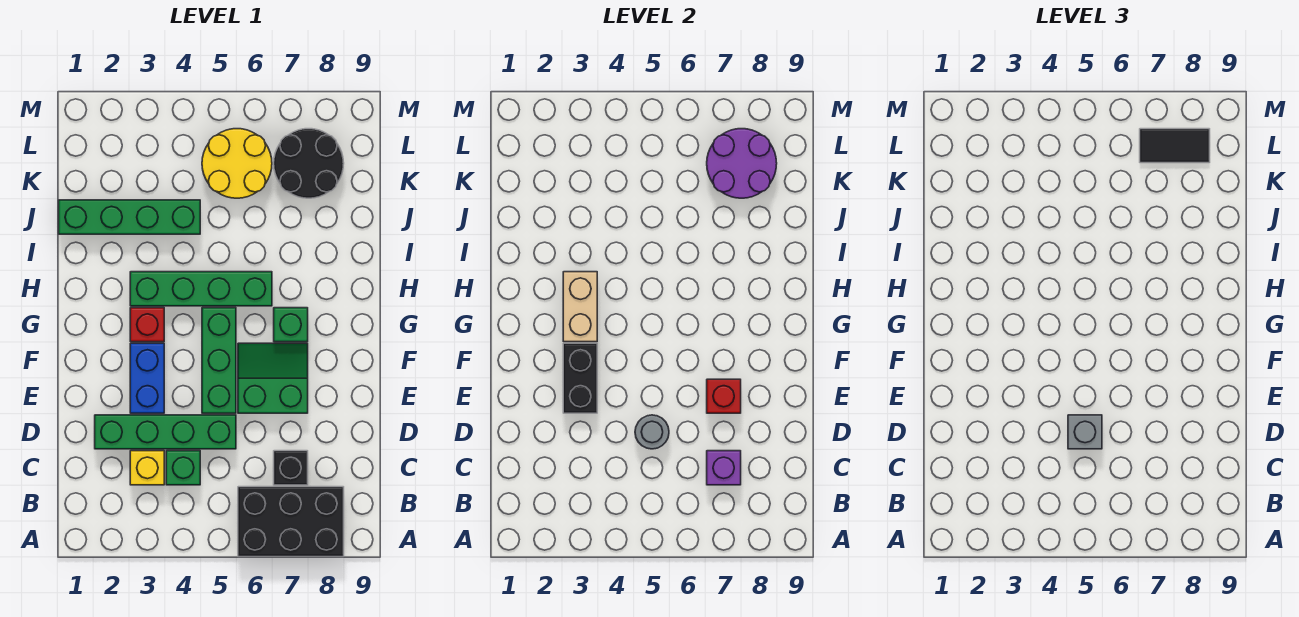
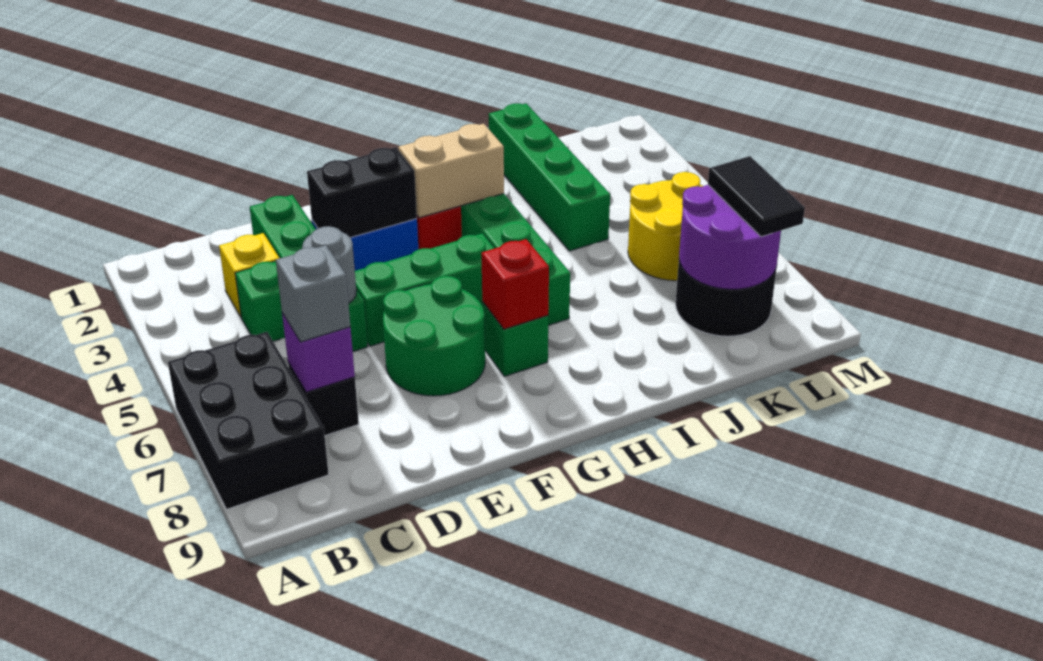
grey brick D5 level 3 -> grey brick C7 level 3
green slope E6:F7 level 1 top E -> green round brick E6:F7 level 1
red brick E7 level 2 -> red brick G7 level 2

